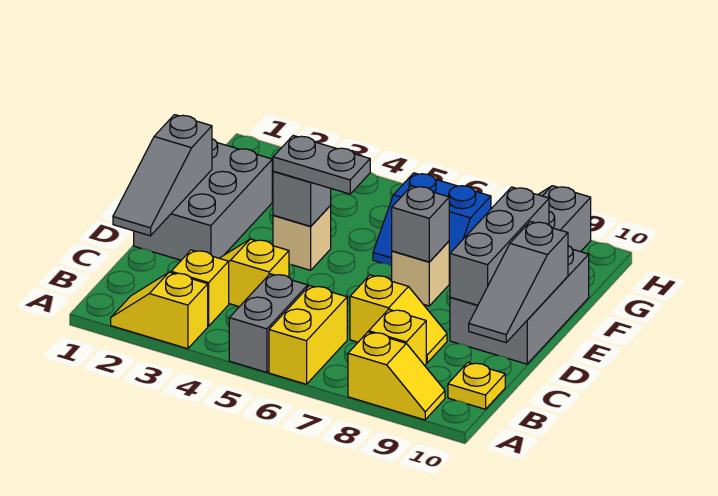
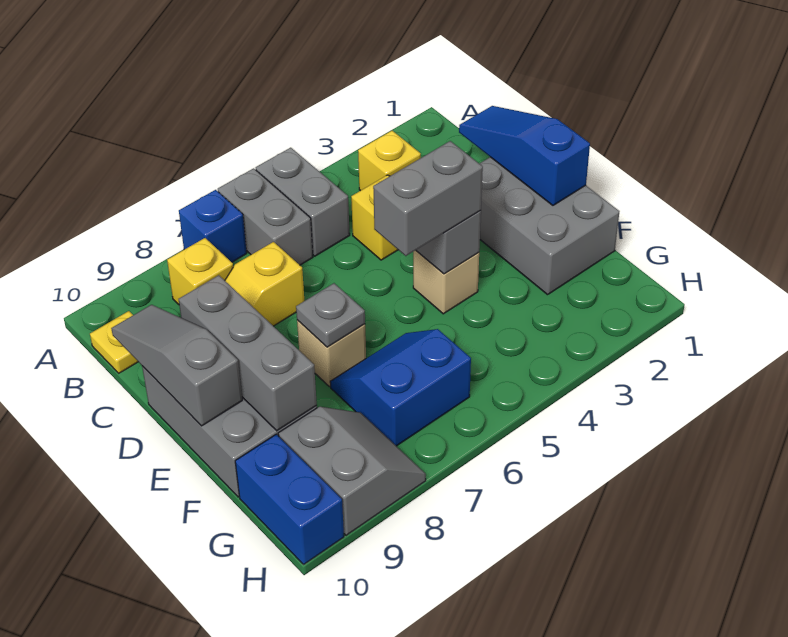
yellow slope A2:A3 level 1 top 3 -> none
yellow brick A6:B6 level 1 -> grey brick A6:B6 level 1
none -> blue brick A7 level 1
yellow slope A8:A9 level 1 top 8 -> none
grey slope C1:E1 level 2 top E -> blue slope C1:E1 level 2 top E
grey plate E4:E5 level 3 -> grey brick E4:E5 level 3
grey brick E7 level 2 -> grey plate E7 level 2
none -> blue brick G10:H10 level 1

